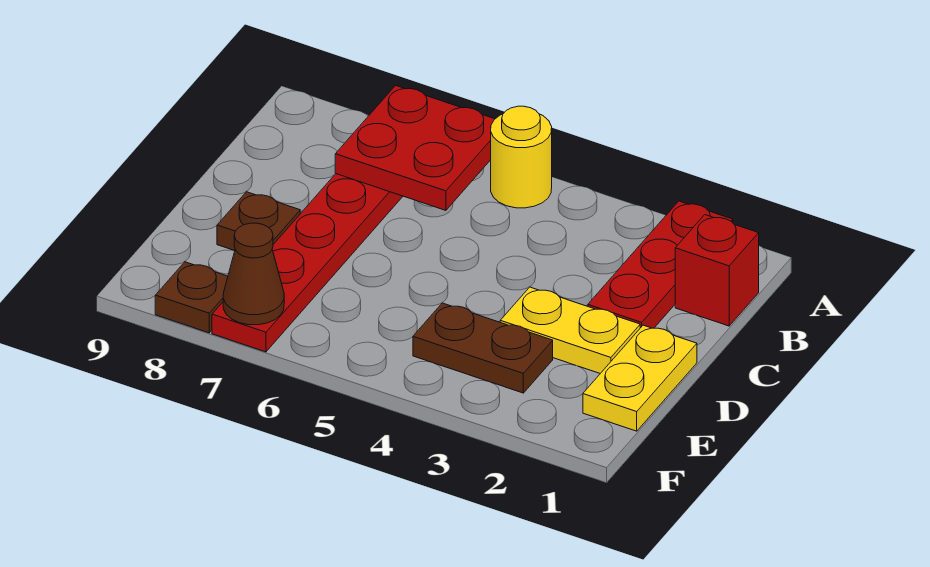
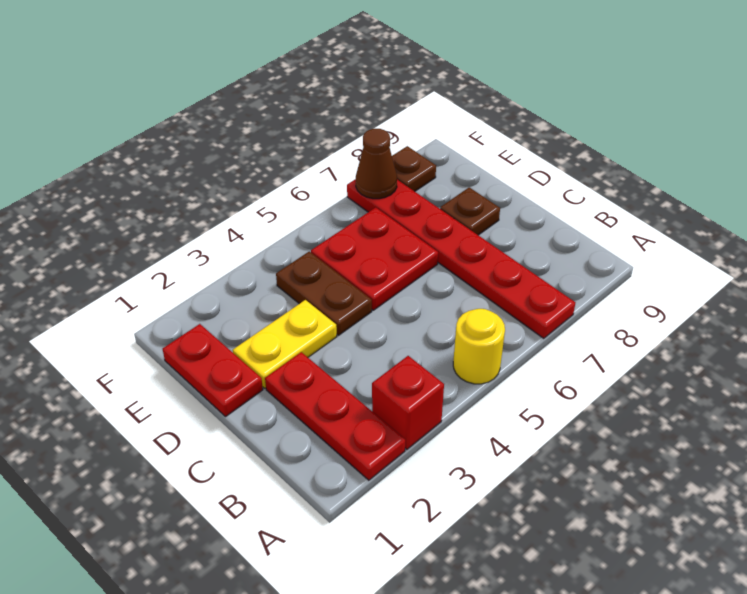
red plate A6:B7 level 2 -> red plate D5:E6 level 1
red brick B1 level 1 -> red brick A3 level 1
yellow plate D1:E1 level 1 -> red plate D1:E1 level 1
brown plate E3:E4 level 1 -> brown plate D4:E4 level 1

